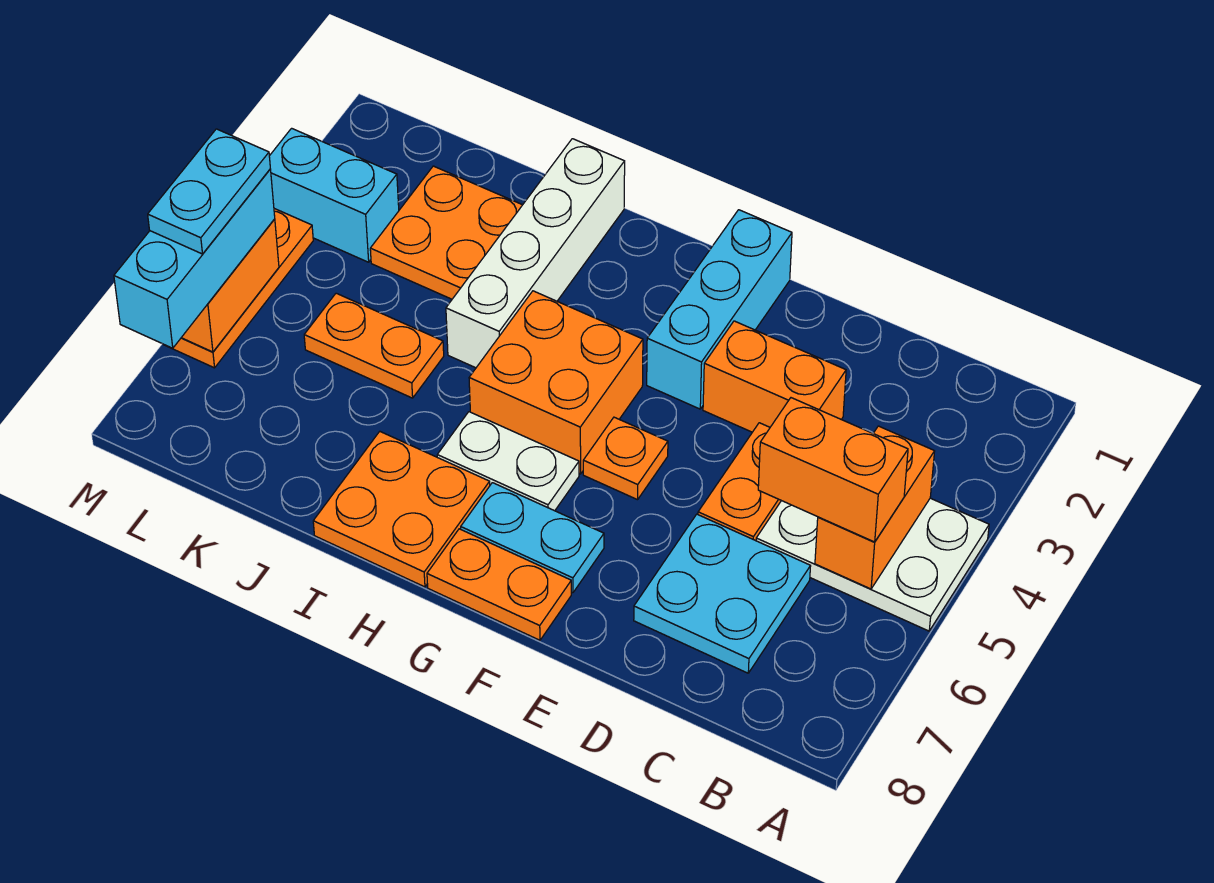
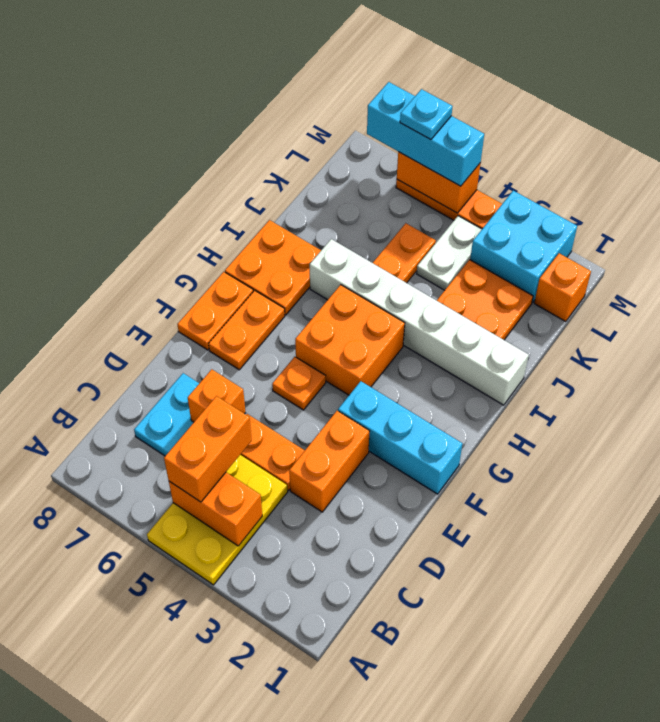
white plate A4:C5 level 1 -> yellow plate A4:C5 level 1
none -> orange brick D6 level 2
cyan plate F7:G7 level 1 -> orange plate F7:G7 level 1
white plate G6:H6 level 1 -> white plate K4:L4 level 1
white brick I1:I4 level 1 -> white brick I1:I6 level 1
none -> orange brick L1 level 1
cyan brick L3:M3 level 1 -> cyan brick L2:M3 level 1
cyan plate M5:M6 level 4 -> cyan plate M6 level 4

